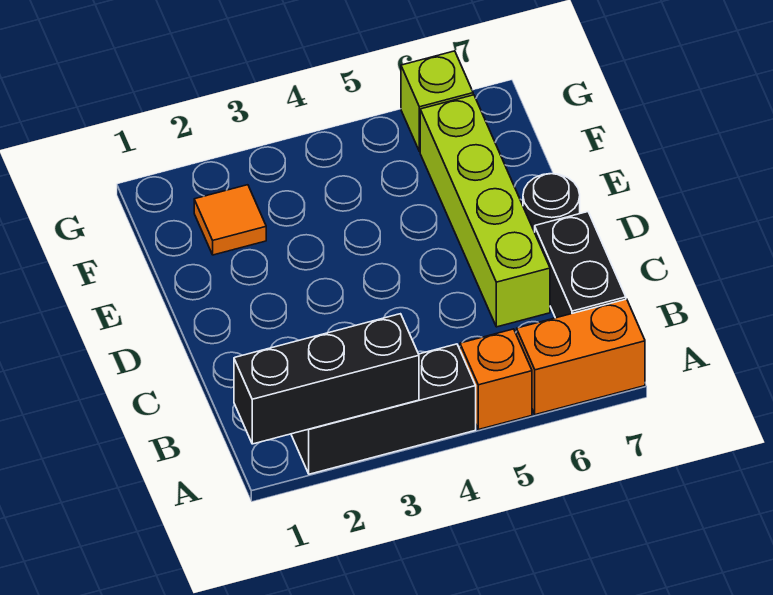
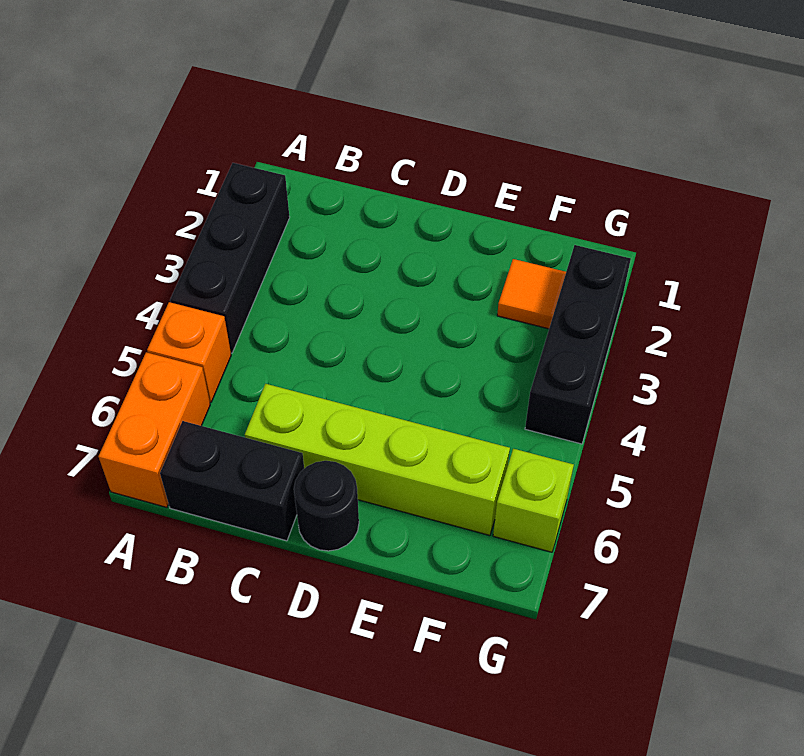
black brick A1:A3 level 2 -> black brick G2:G4 level 1

